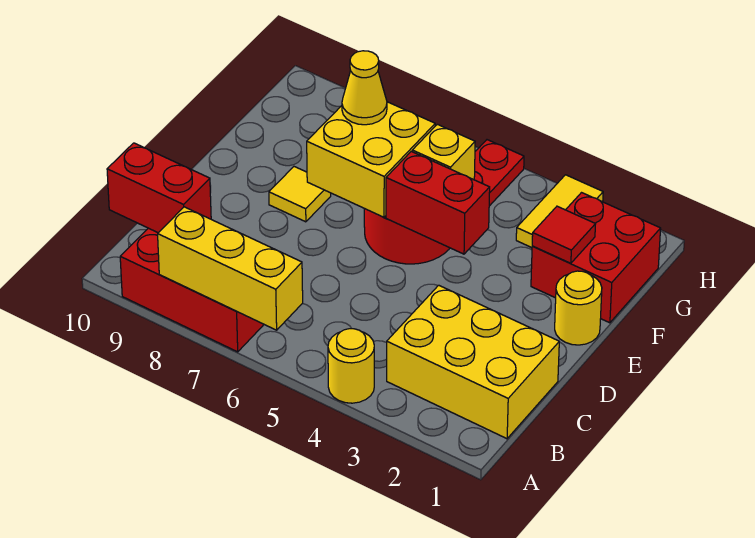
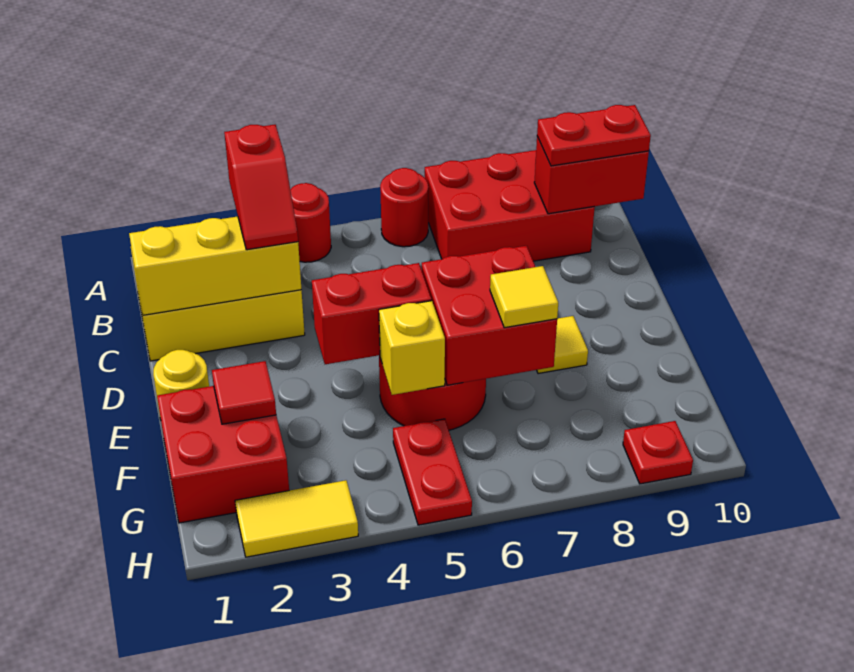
yellow round brick A4 level 1 -> red round brick A4 level 1
none -> red round brick A6 level 1
yellow brick A6:A8 level 2 -> yellow brick C1:C3 level 2
none -> red slope B3:C3 level 3 top B
none -> red plate B9:B10 level 3
yellow brick E6:F7 level 2 -> red brick E6:F7 level 2
yellow cone F7 level 3 -> yellow tile F7 level 3
yellow tile G3:H3 level 1 -> yellow tile H2:H3 level 1
none -> red plate H9 level 1

